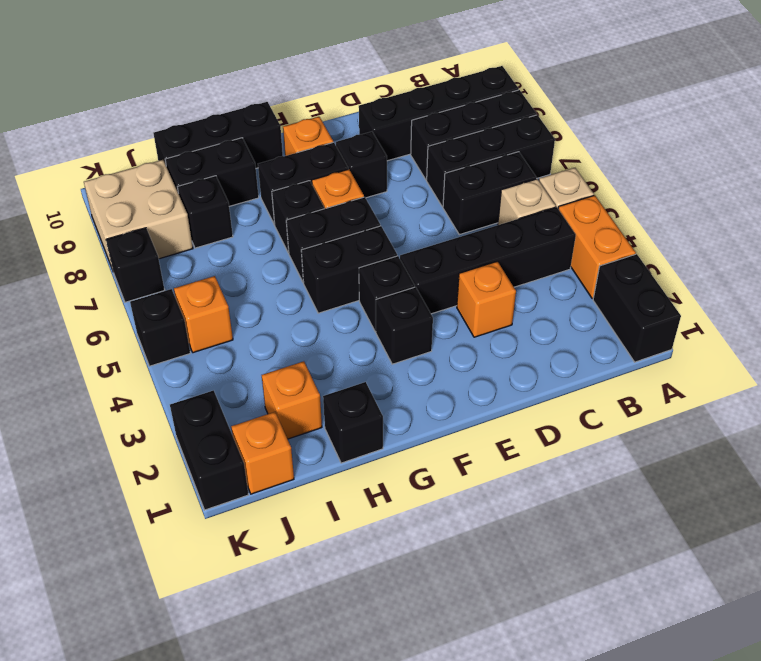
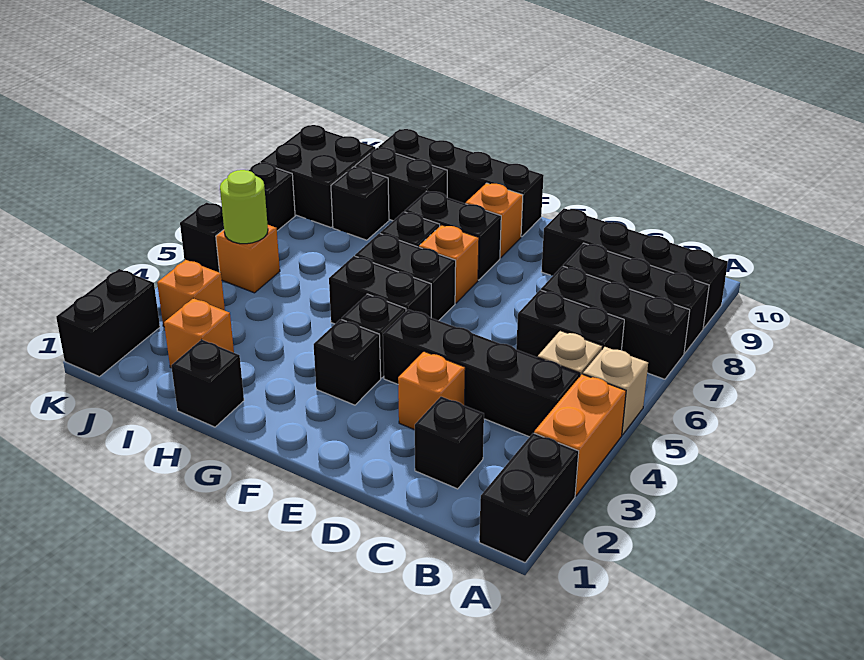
black brick E8 level 1 -> black brick C2 level 1
black brick G10:I10 level 1 -> black brick F10:I10 level 1
orange brick J1 level 1 -> orange brick J3 level 1
none -> lime round brick J5 level 2
tan brick J8:K9 level 1 -> black brick J8:K9 level 1

